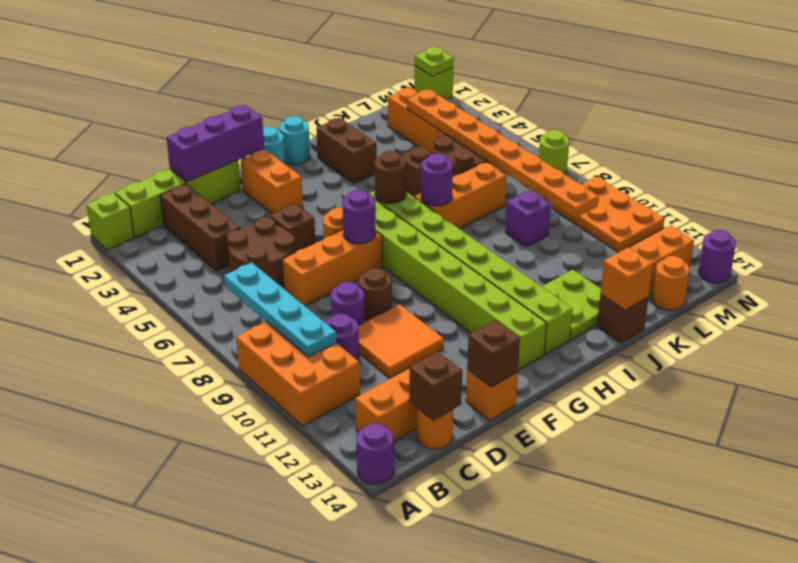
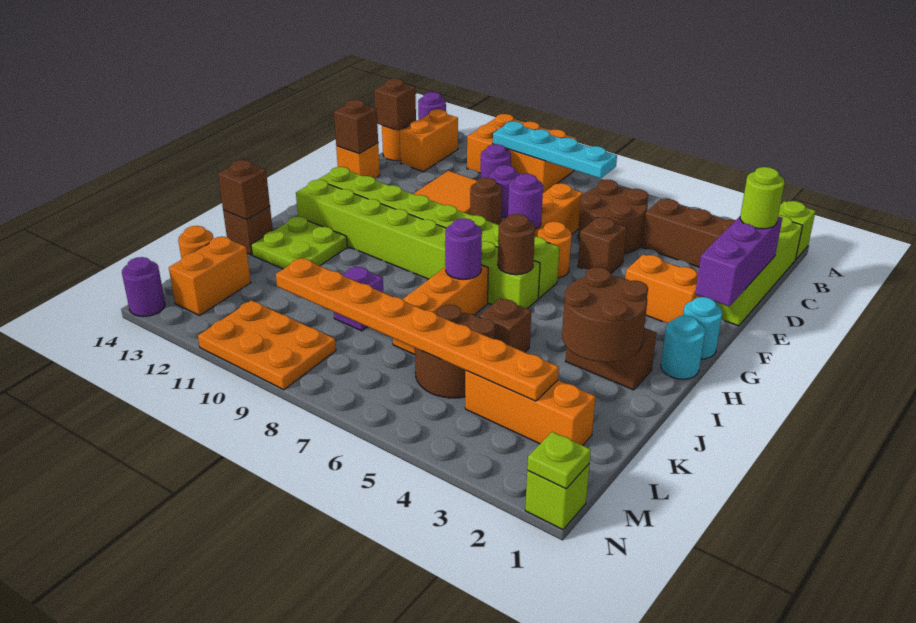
none -> brown round brick I2:J3 level 2
orange brick J14 level 2 -> brown brick J14 level 2
lime round brick N7 level 1 -> lime round brick D1 level 3

